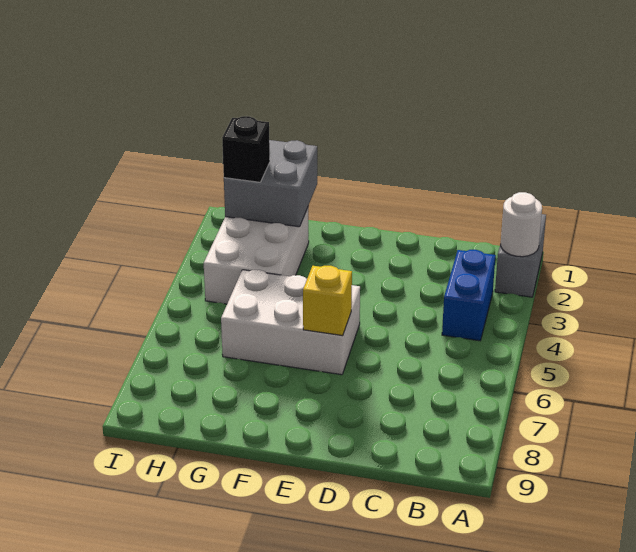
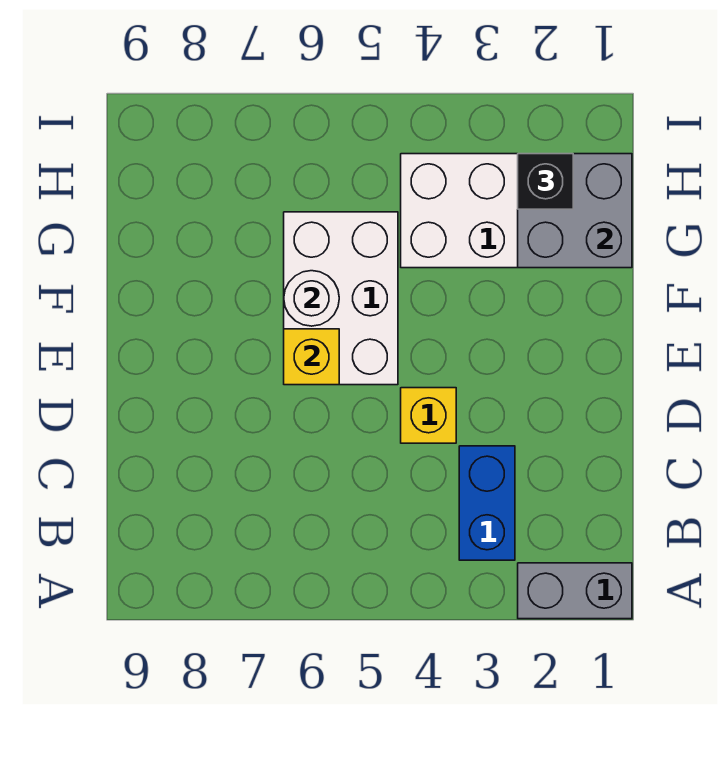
white round brick A2 level 2 -> white round brick F6 level 2
blue brick B3:B4 level 1 -> blue brick B3:C3 level 1
none -> yellow brick D4 level 1

